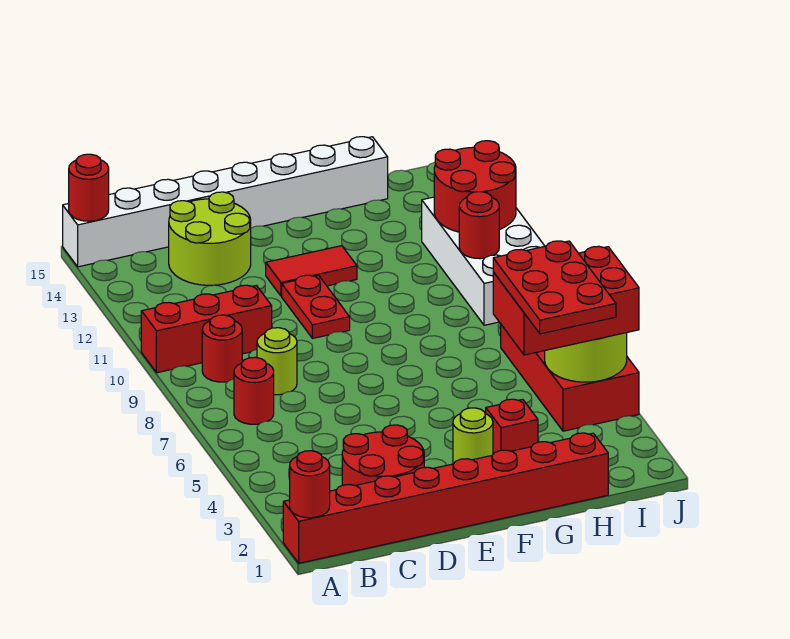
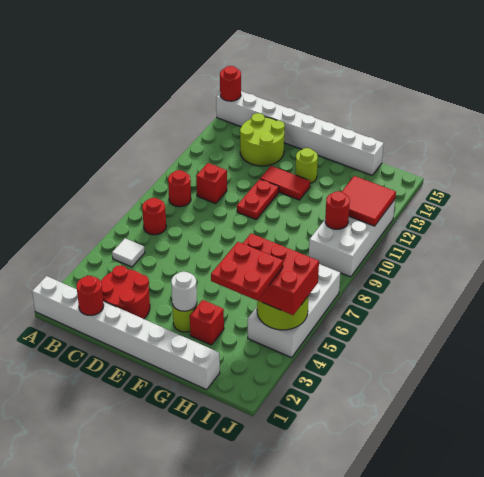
red brick A1:H1 level 1 -> white brick A1:H1 level 1
red round brick A1 level 2 -> red round brick C1 level 2
red brick A10:C10 level 1 -> red brick C10 level 1
none -> white tile B5 level 1
lime round brick C8 level 1 -> lime round brick F13 level 1
none -> white round brick F3 level 2
red plate H3:I5 level 4 -> red plate H3:I4 level 4
red brick I4:J7 level 1 -> white brick I4:J7 level 1
red round brick I11:J12 level 2 -> red tile I11:J12 level 2

